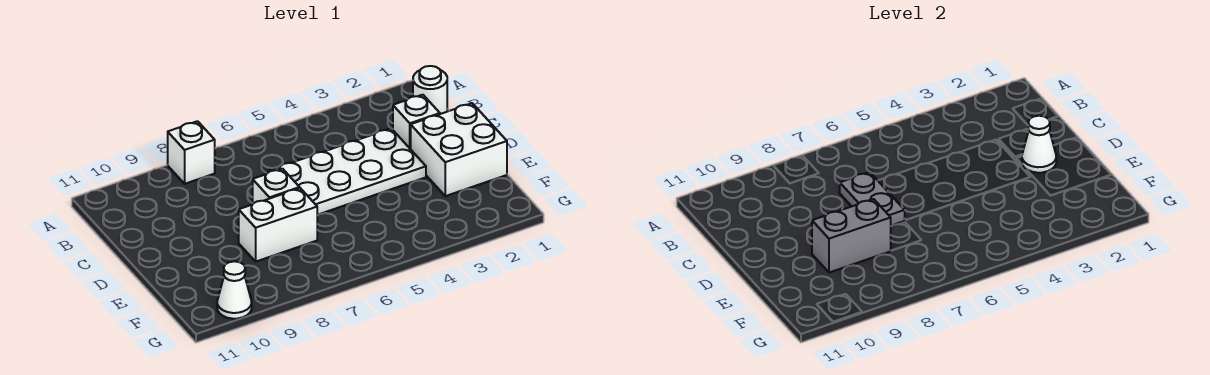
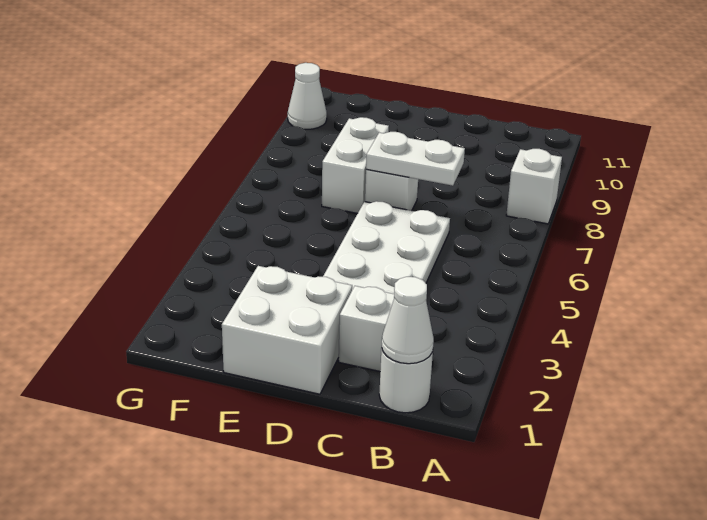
grey plate C7:D7 level 2 -> white plate C7:D7 level 2
white cone D2 level 2 -> white cone B1 level 2
grey brick E8:E9 level 2 -> none

